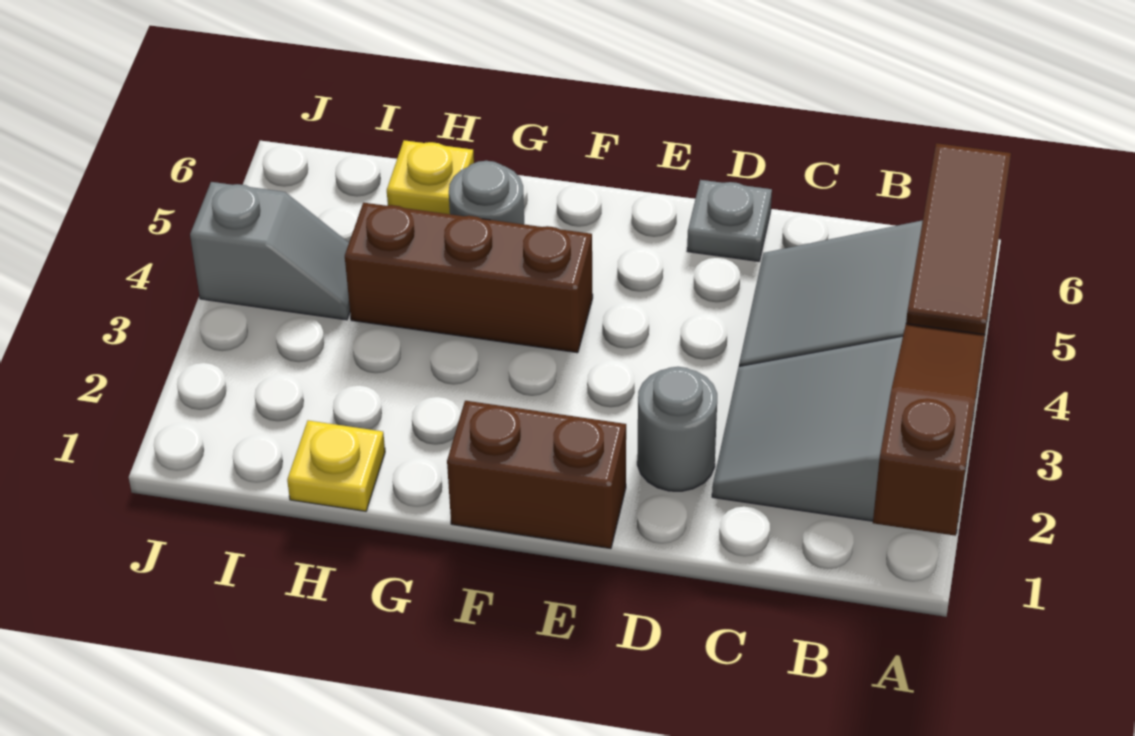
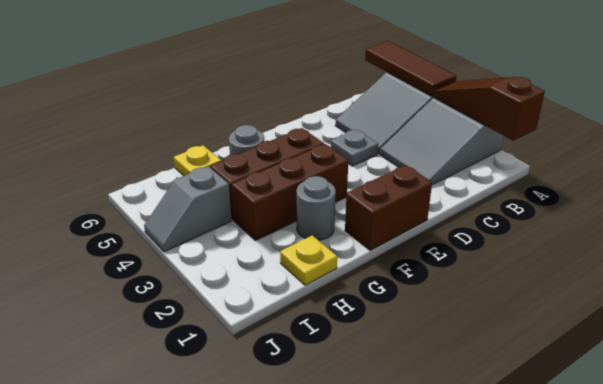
grey round brick D2 level 1 -> grey round brick G2 level 1
grey plate D6 level 1 -> grey plate D4 level 1
none -> brown brick F3:H3 level 1
grey slope I4:J4 level 1 top J -> grey slope I4:J4 level 1 top I

